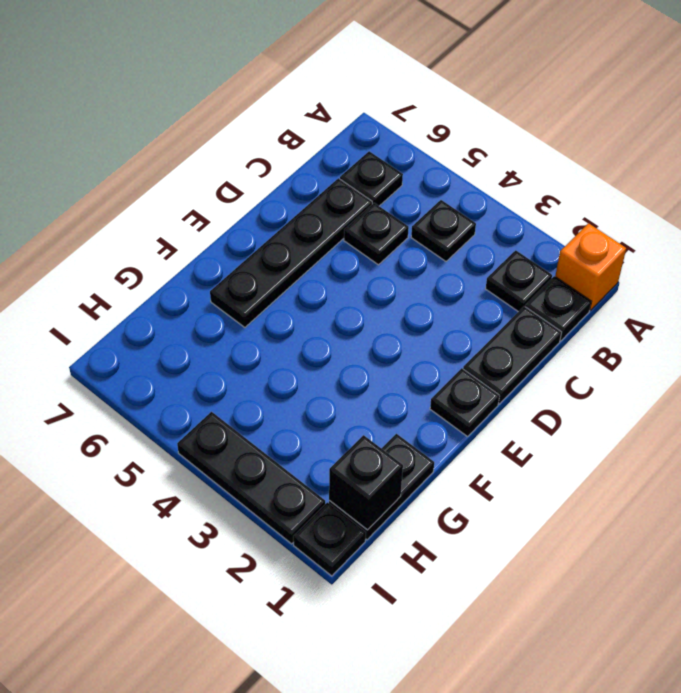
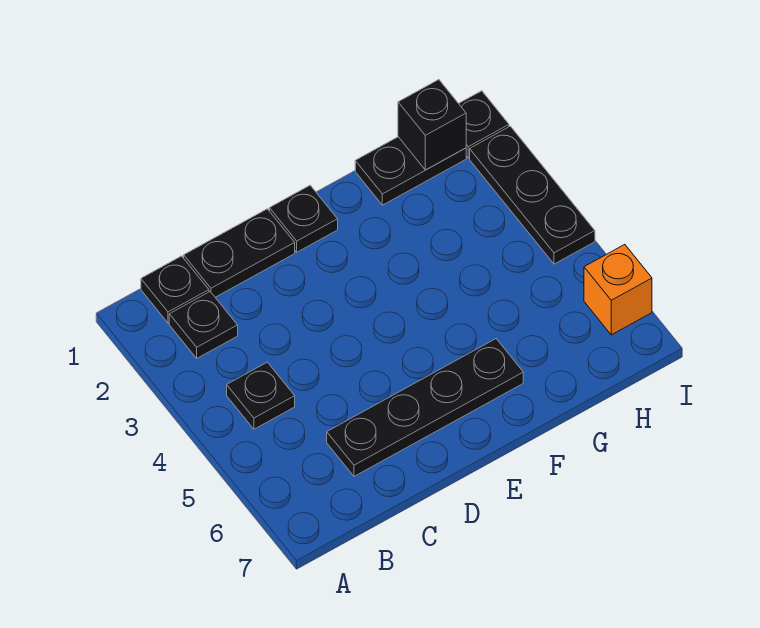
orange brick A1 level 1 -> orange brick I6 level 1
black plate B6 level 1 -> none
black plate C5 level 1 -> none

